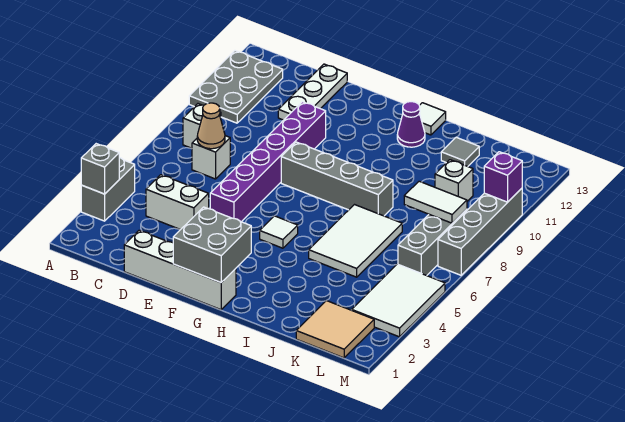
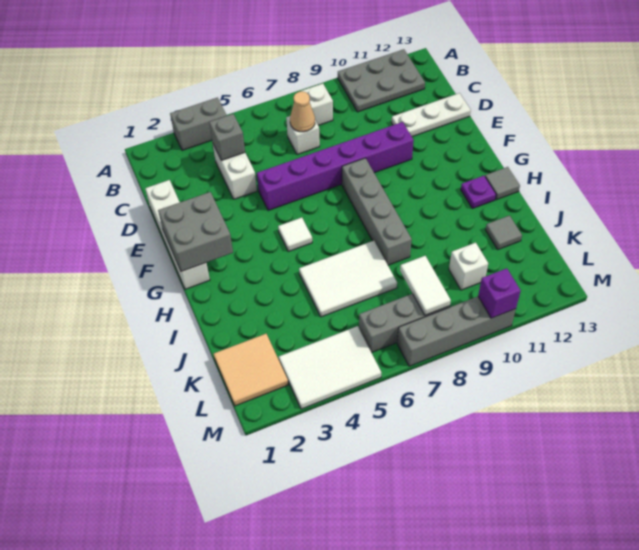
grey brick A3 level 2 -> grey brick C4 level 2
purple cone H12 level 1 -> purple plate H12 level 1
white tile H13 level 1 -> grey tile H13 level 1

